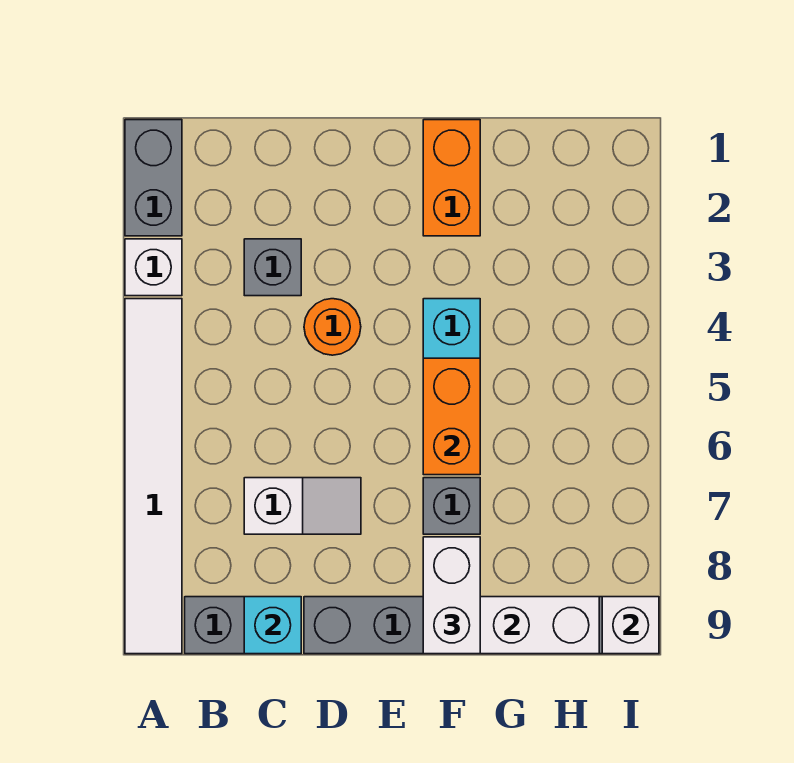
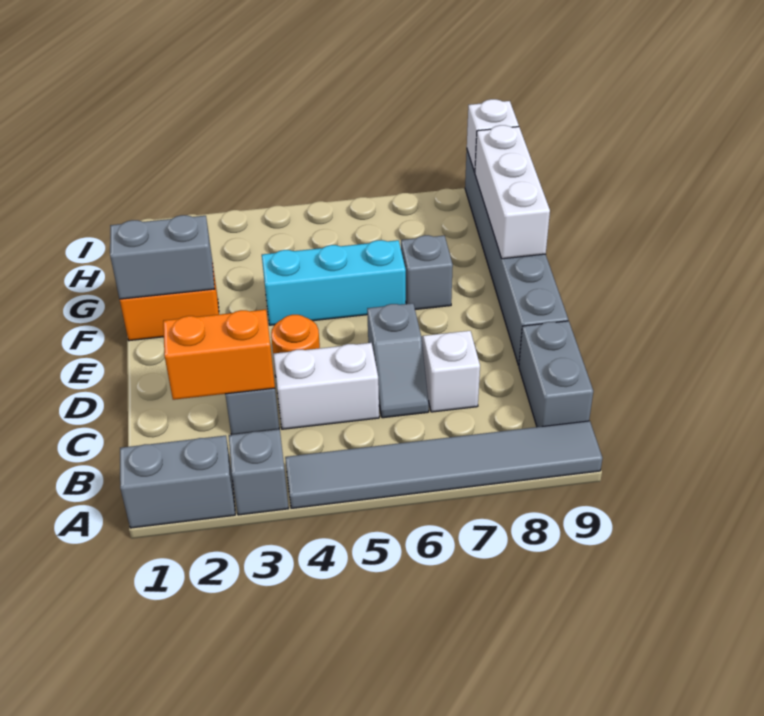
white brick A3 level 1 -> grey brick A3 level 1
white tile A4:A9 level 1 -> grey tile A4:A9 level 1
none -> grey slope C6:D6 level 1 top D
cyan brick C9 level 2 -> none
none -> grey brick F1:F2 level 2
orange brick F5:F6 level 2 -> orange brick C2:C3 level 2
white brick F8:F9 level 3 -> white brick C4:C5 level 1

